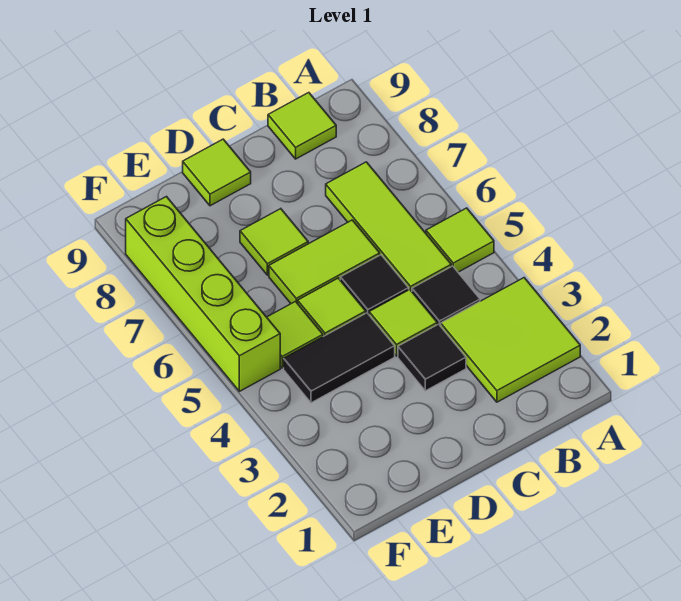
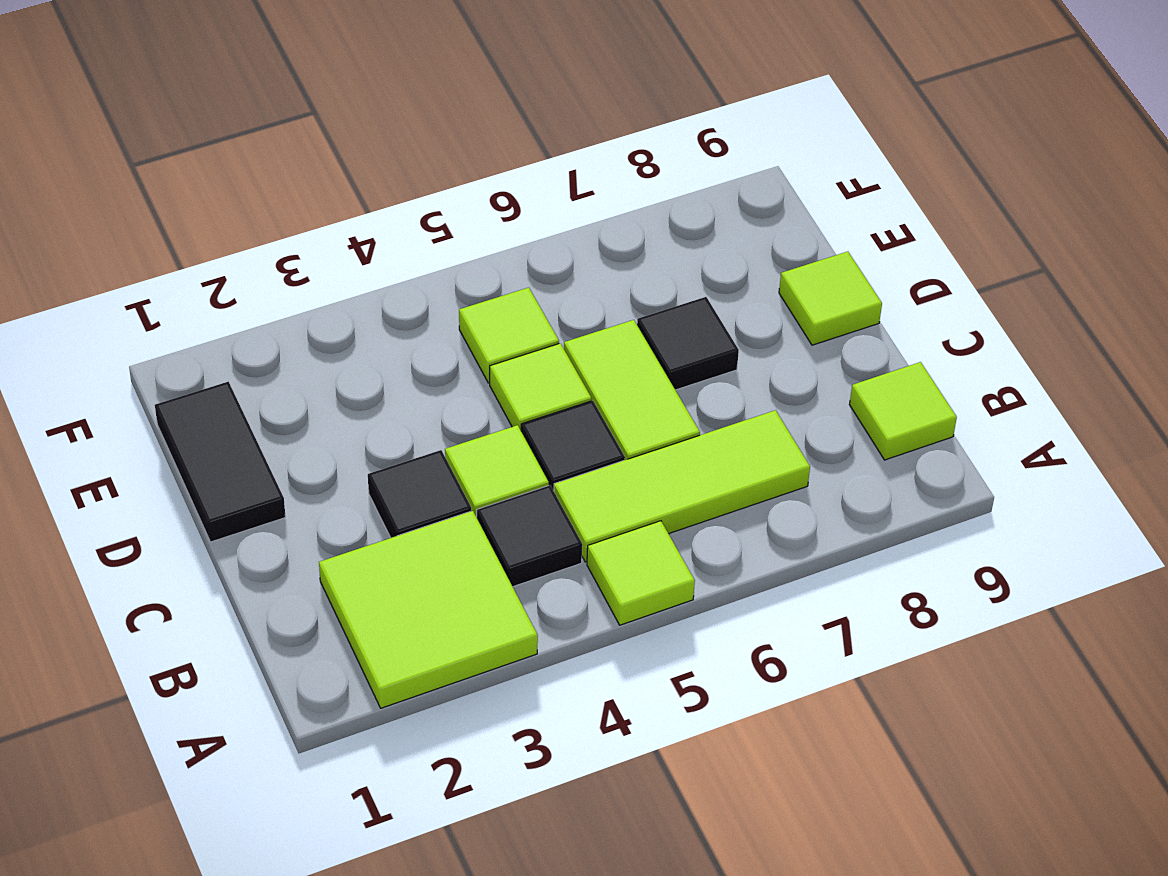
black tile D4:E4 level 1 -> black tile D1:E1 level 1
lime tile D7 level 1 -> black tile D7 level 1
lime brick F5:F8 level 1 -> none

